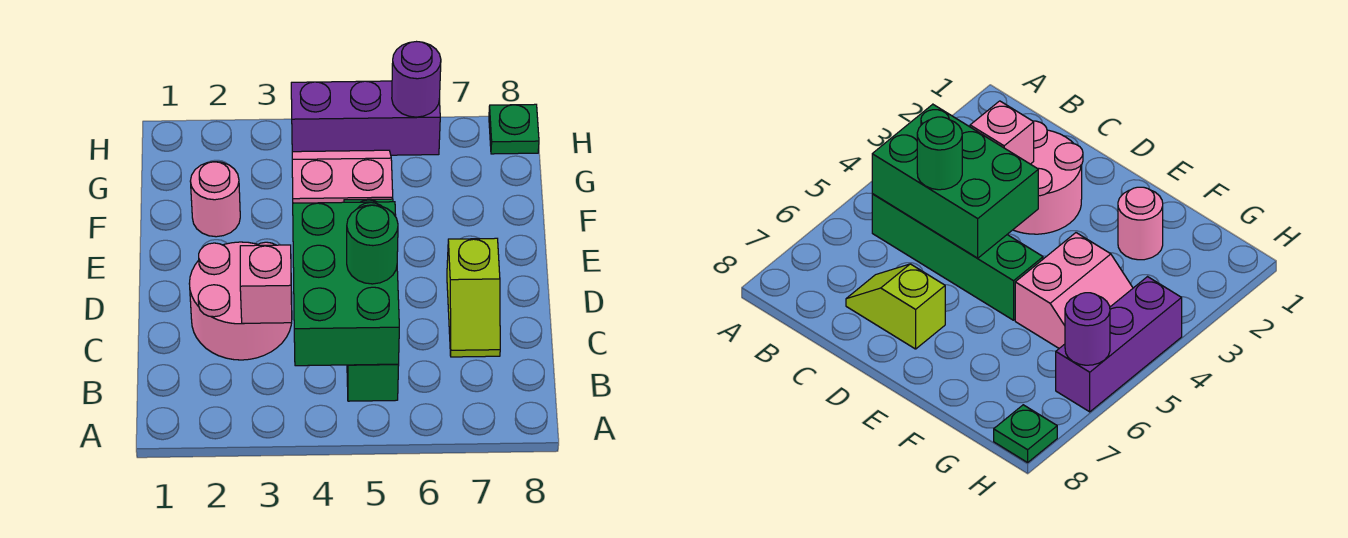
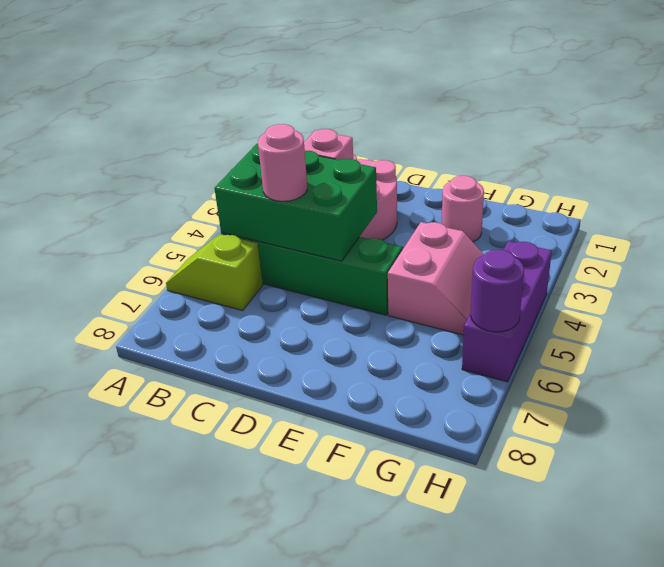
green round brick C5 level 3 -> pink round brick C5 level 3
lime slope C7:D7 level 1 top D -> lime slope A6:B6 level 1 top B
green plate H8 level 1 -> none

